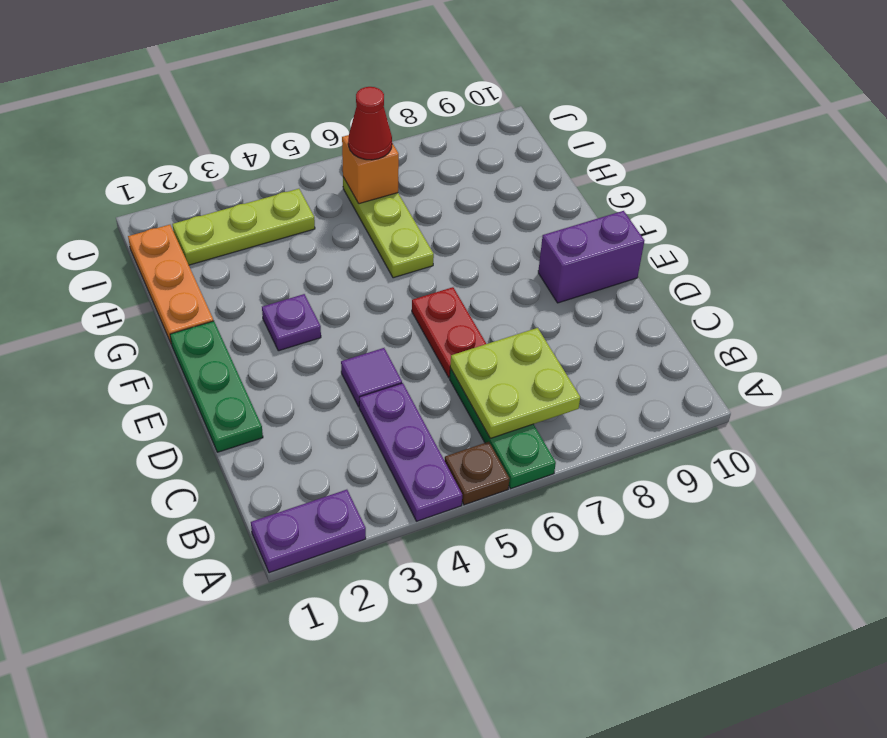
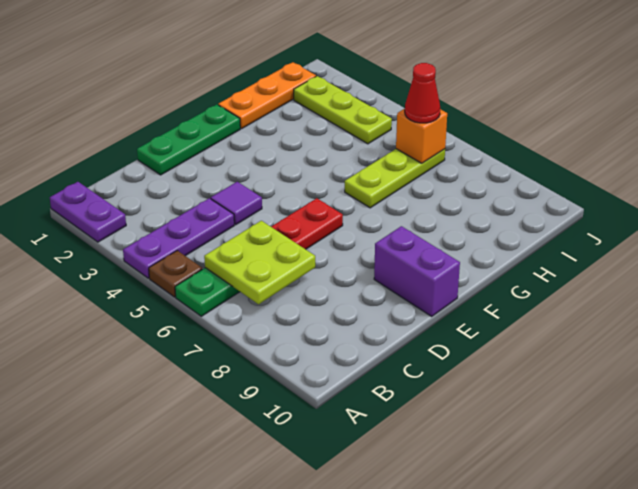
purple plate F3 level 1 -> none

